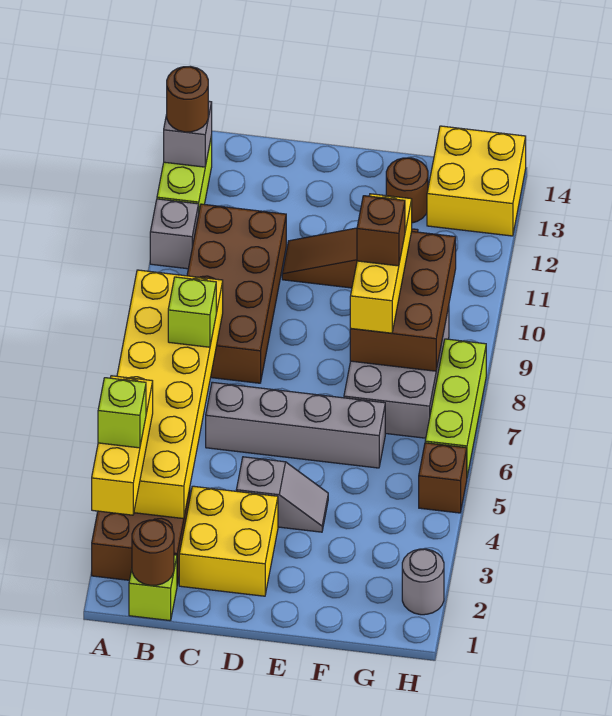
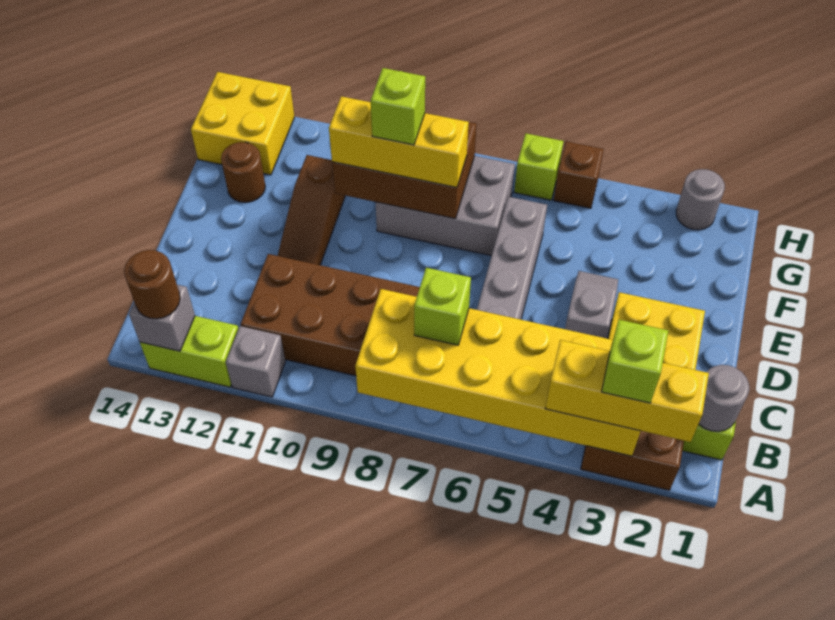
brown round brick B1 level 2 -> grey round brick B1 level 2
brown brick F9 level 4 -> lime brick F9 level 4
lime brick H6:H8 level 1 -> lime brick H6 level 1

